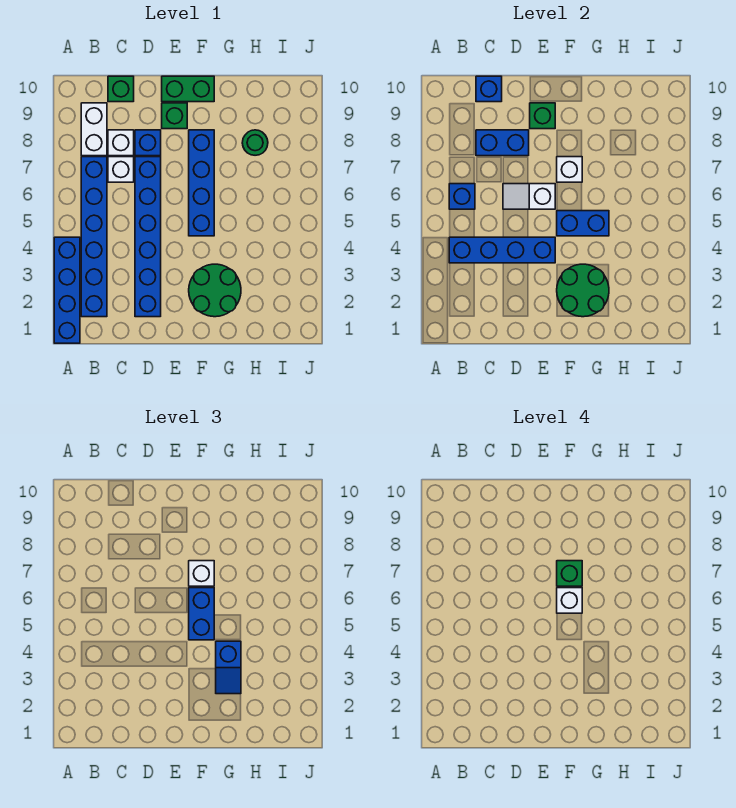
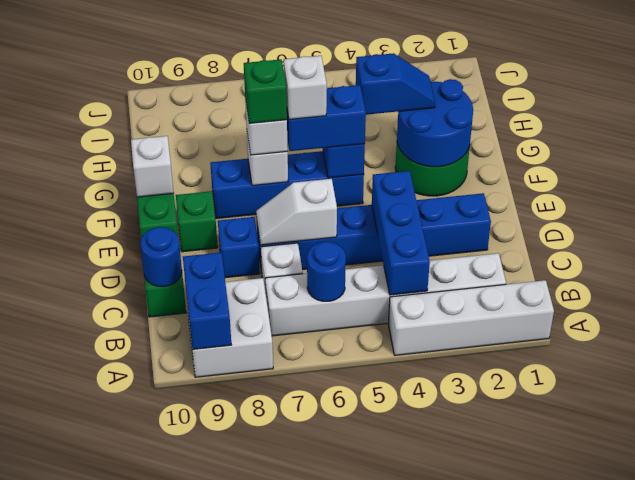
blue brick A1:A4 level 1 -> white brick A1:A4 level 1
blue brick B2:B7 level 1 -> white brick B2:B7 level 1
blue brick B4:E4 level 2 -> blue brick B4:D4 level 2
blue brick B6 level 2 -> blue round brick B6 level 2
white brick B8:B9 level 1 -> white brick A8:B9 level 1
white brick C8 level 1 -> white brick F10 level 2
blue brick C8:D8 level 2 -> blue brick A9:B9 level 2
blue brick C10 level 2 -> blue round brick C10 level 2
white slope D6:E6 level 2 top E -> white slope D6:D7 level 2 top 6
green brick E9 level 2 -> none
green round brick F2:G3 level 2 -> blue round brick F2:G3 level 2
green round brick H8 level 1 -> none

